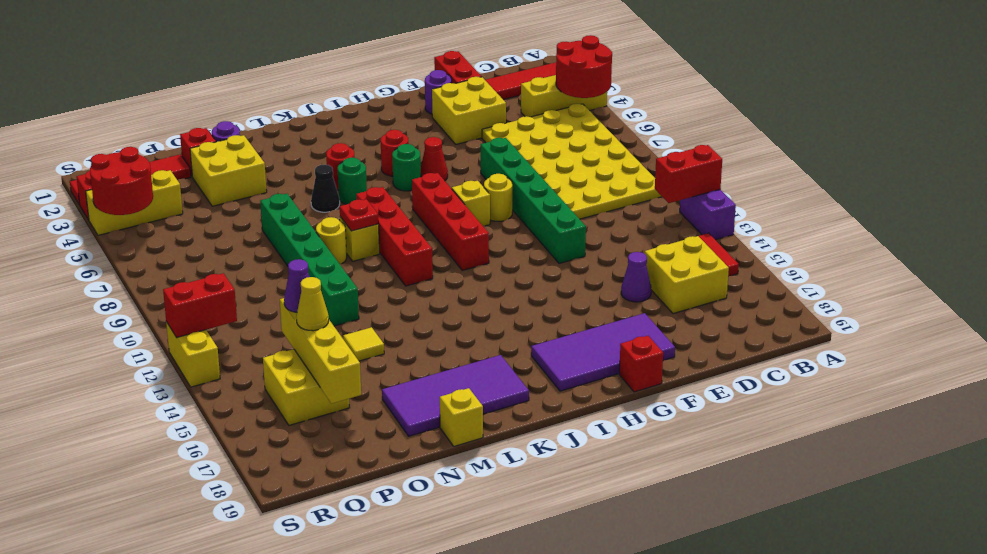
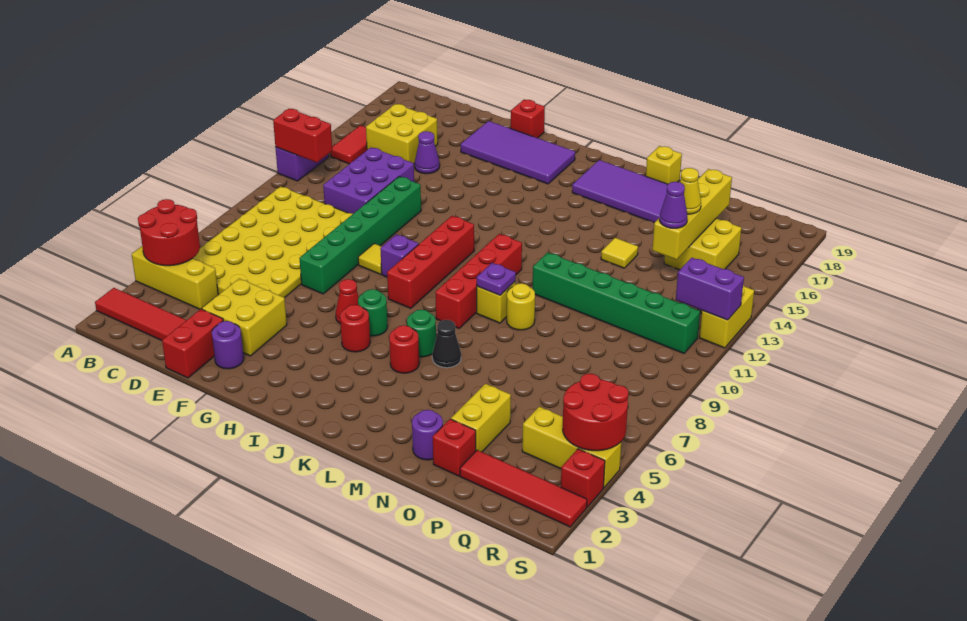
none -> purple brick D11:E13 level 1
yellow round brick G9 level 1 -> yellow tile G9 level 1
yellow brick H9 level 1 -> purple brick H9 level 1
red plate L9 level 2 -> purple plate L9 level 2
yellow brick N3:O4 level 1 -> yellow brick O3:O4 level 1
green brick N7:N12 level 1 -> green brick M11:R11 level 1
red brick R12:S12 level 2 -> purple brick R12:S12 level 2

